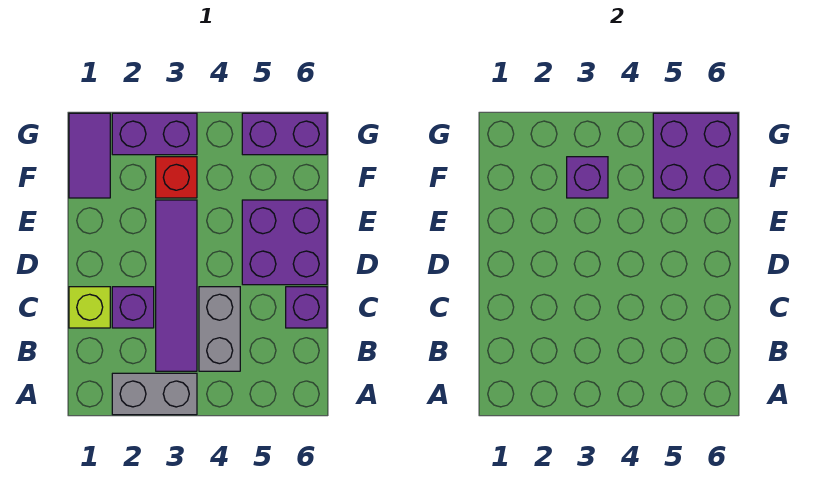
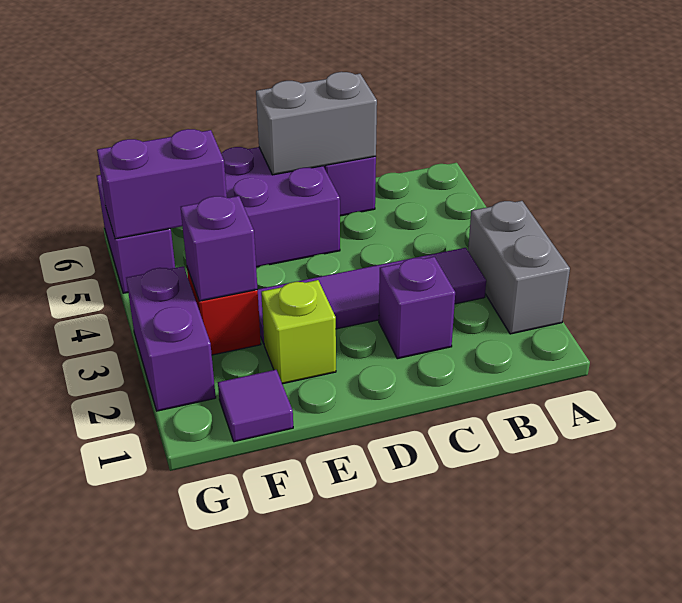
grey brick B4:C4 level 1 -> grey brick C6:D6 level 2
lime brick C1 level 1 -> lime brick E2 level 1
purple tile F1:G1 level 1 -> purple tile F1 level 1
purple brick F5:G6 level 2 -> purple brick F5:G5 level 2

